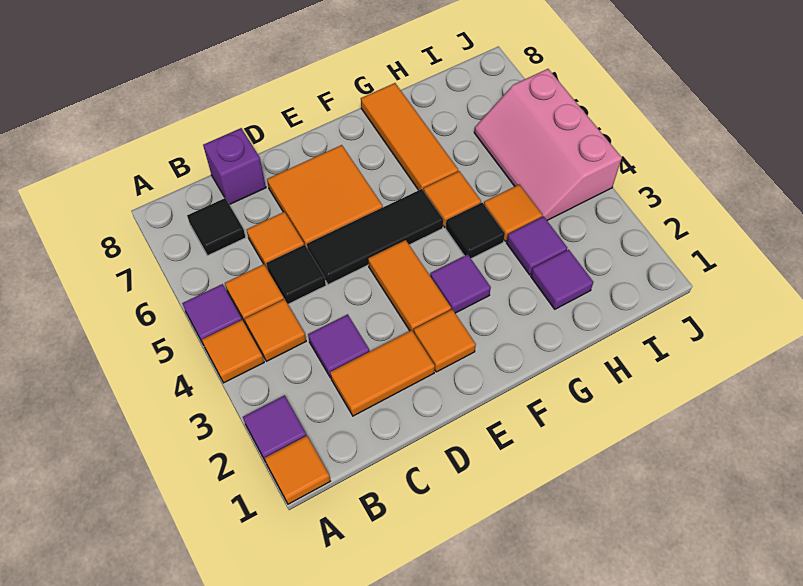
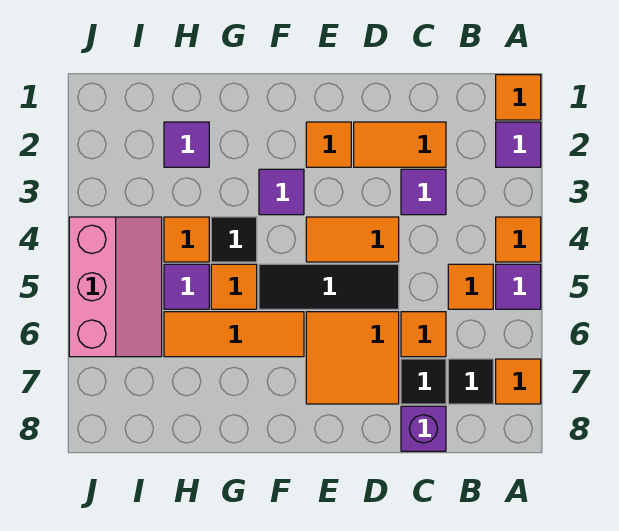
orange tile B4 level 1 -> orange tile A7 level 1
black tile C5 level 1 -> black tile C7 level 1
orange tile E3:E4 level 1 -> orange tile D4:E4 level 1
orange tile G6:G8 level 1 -> orange tile F6:H6 level 1
purple tile H3 level 1 -> purple tile H5 level 1

